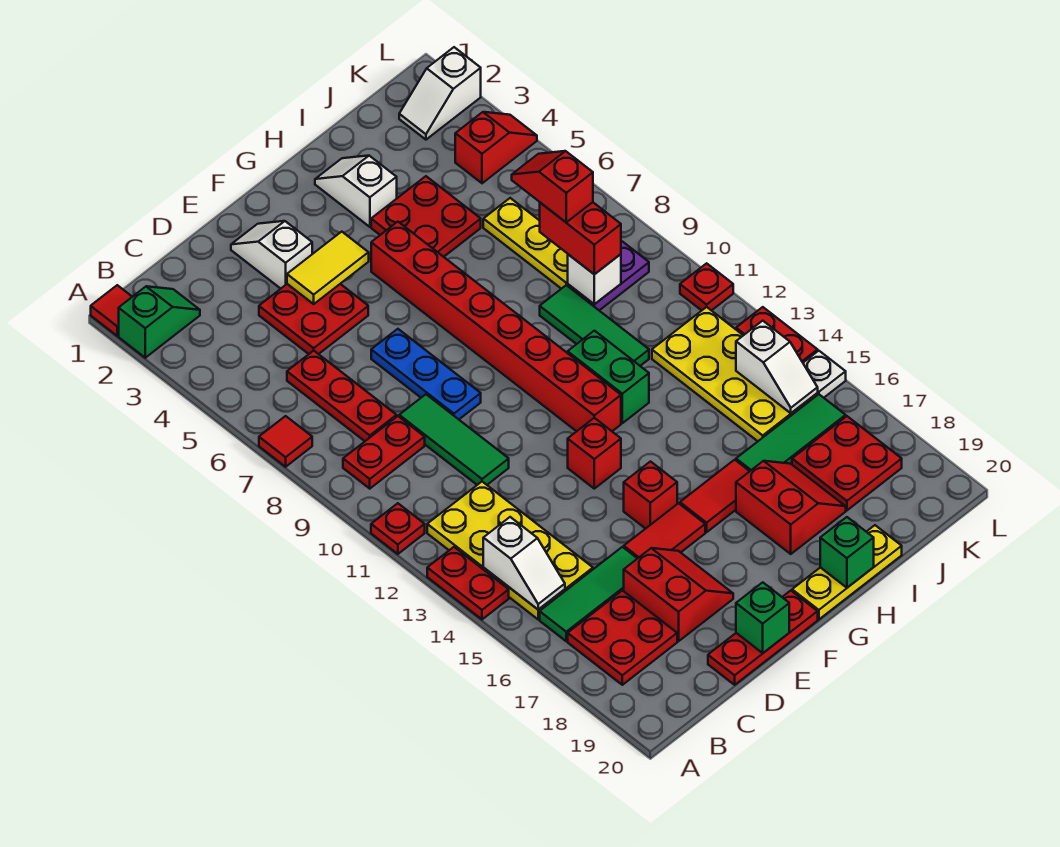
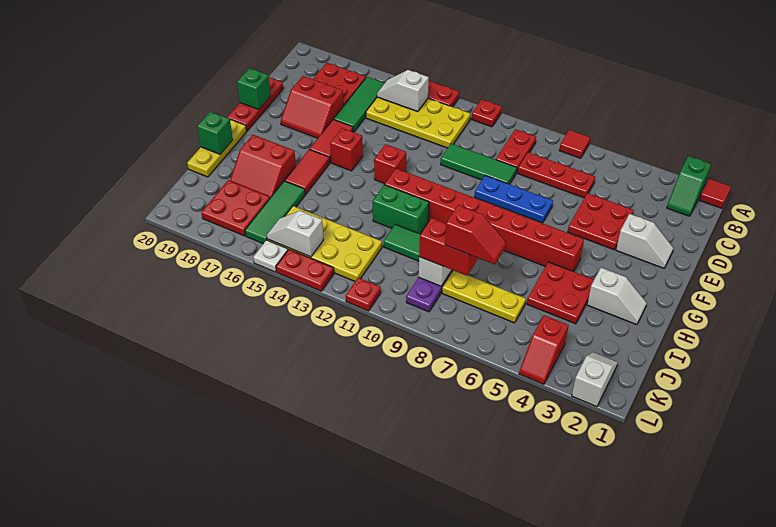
yellow tile E4:F4 level 2 -> none

